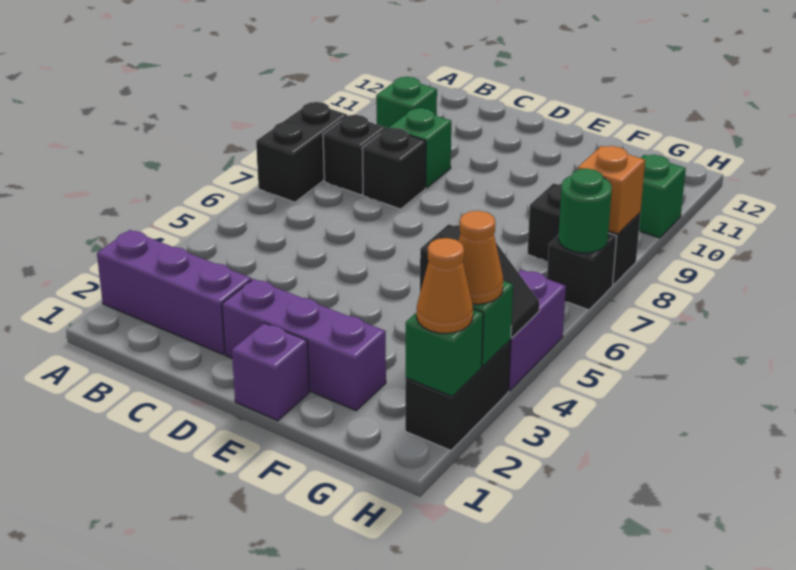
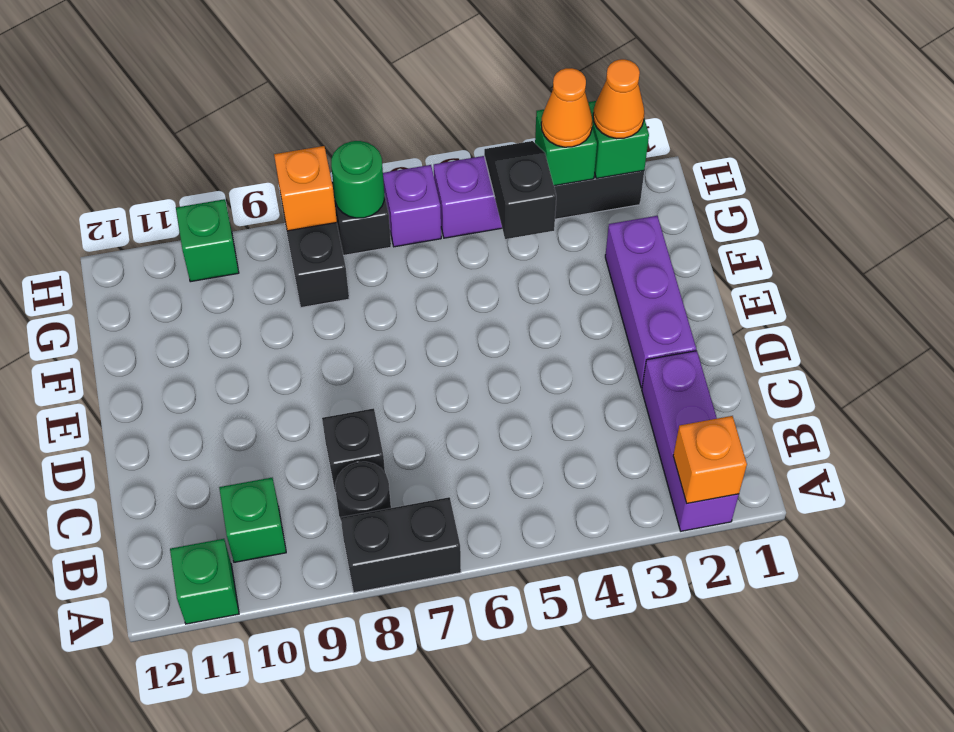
none -> orange brick A2 level 2
black brick B8 level 1 -> black round brick B8 level 1
green brick C9 level 1 -> green brick A11 level 1
purple brick E1 level 1 -> purple brick H6 level 1

